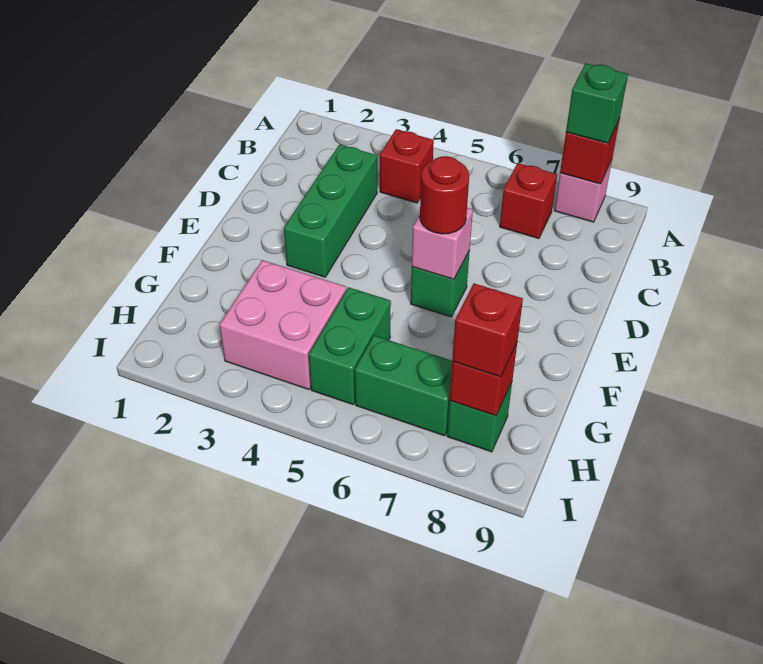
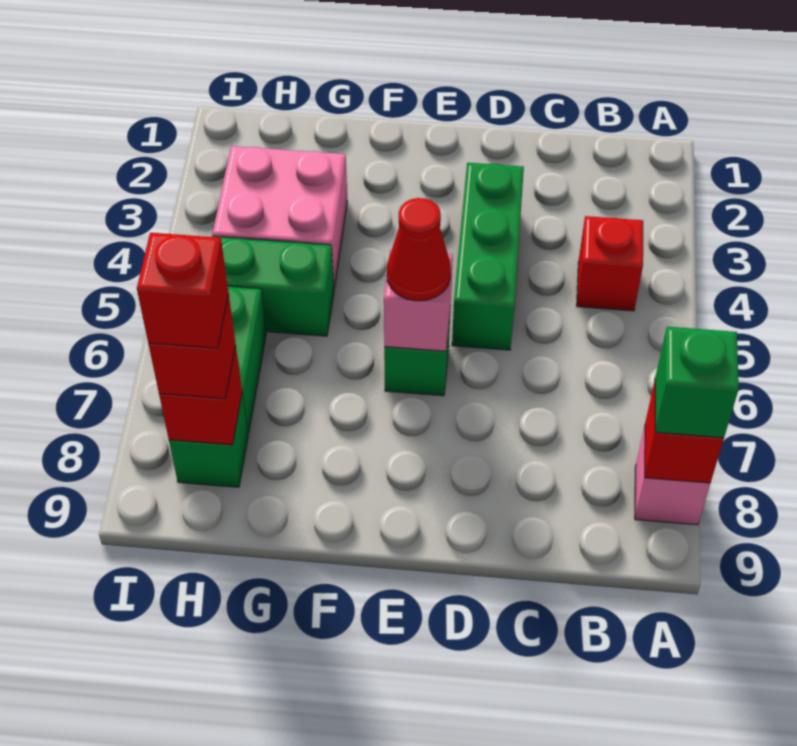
red brick B7 level 1 -> red brick H8 level 4
green brick C3:E3 level 1 -> green brick D3:D5 level 1
red round brick E6 level 3 -> red cone E6 level 3

